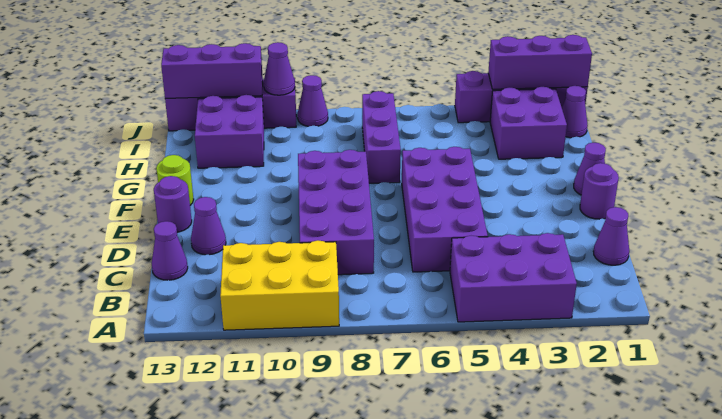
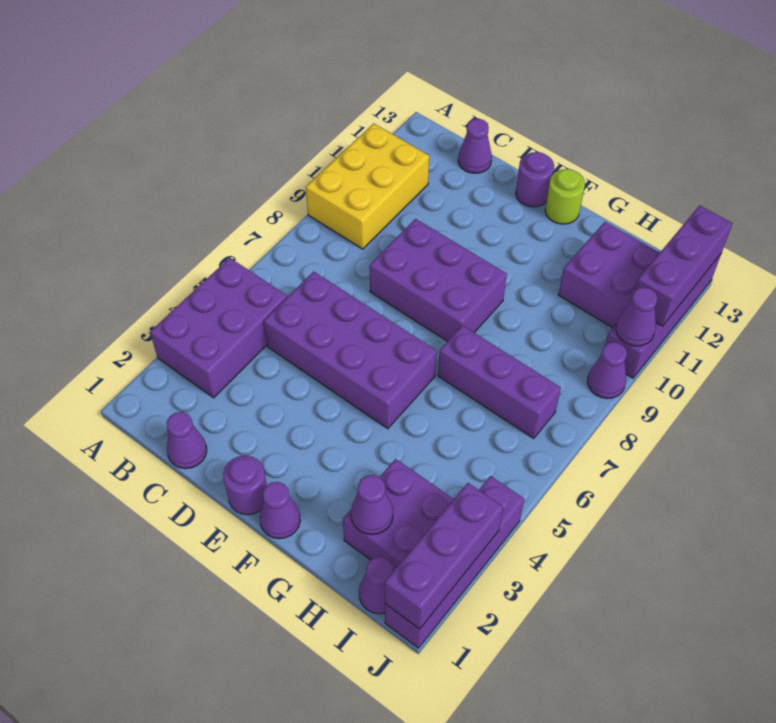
purple brick C8:F9 level 1 -> purple brick D8:F9 level 1
purple cone D12 level 1 -> purple cone H2 level 2

